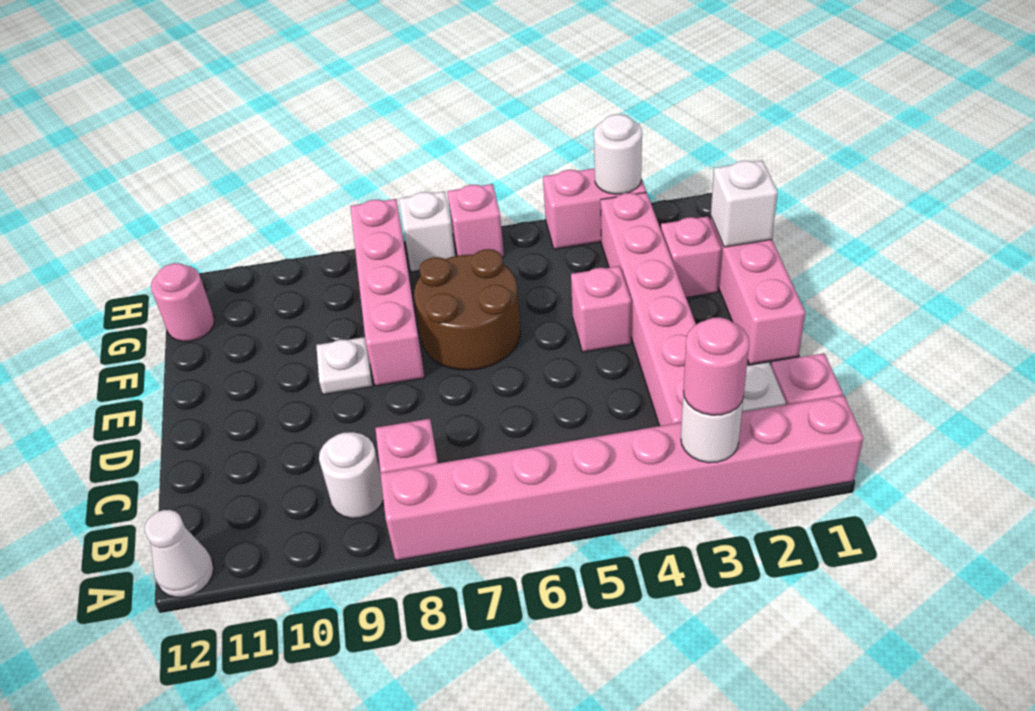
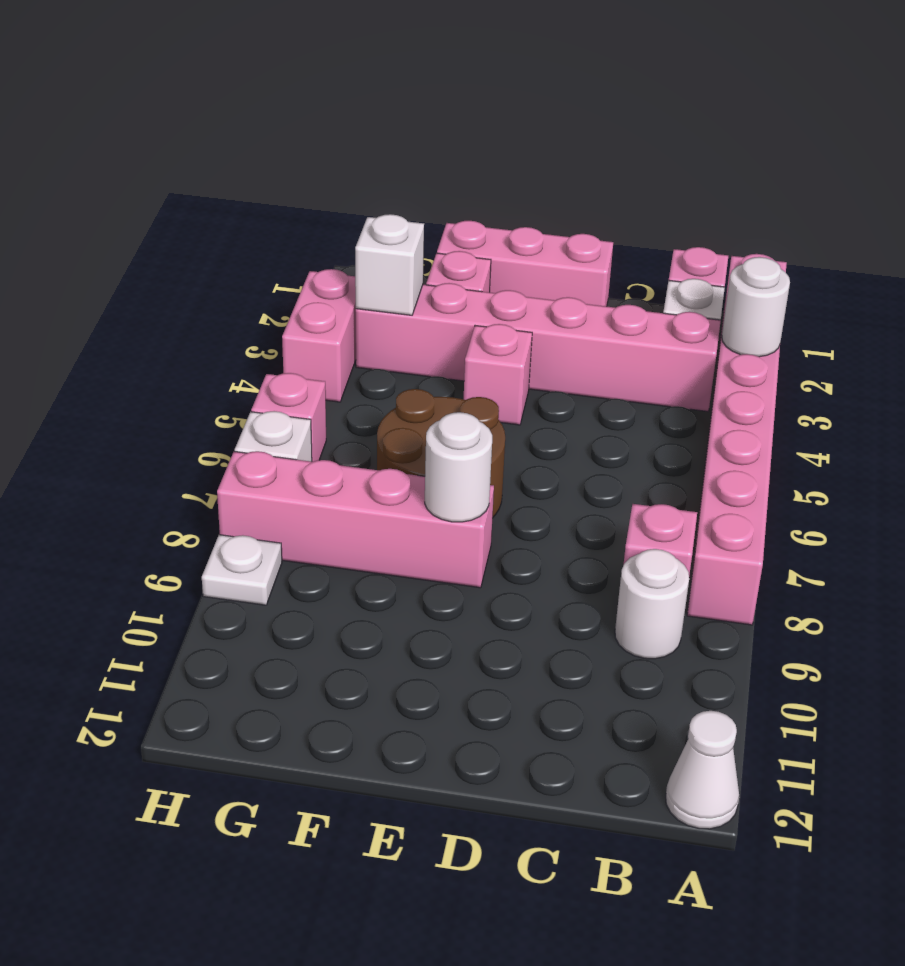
pink round brick A3 level 3 -> none
white plate E9 level 1 -> white plate H9 level 1
white brick F1 level 2 -> white brick G3 level 2
pink round brick G12 level 1 -> none
white round brick H3 level 2 -> white round brick E8 level 2

